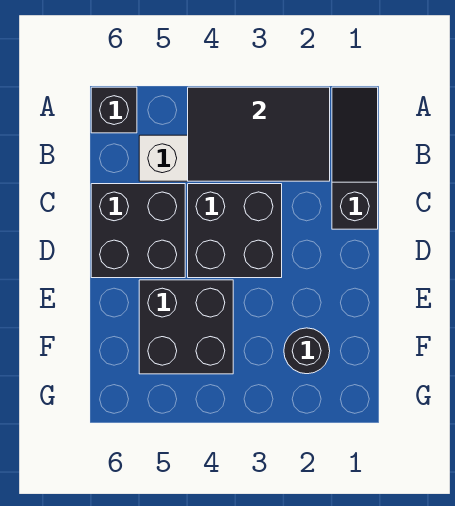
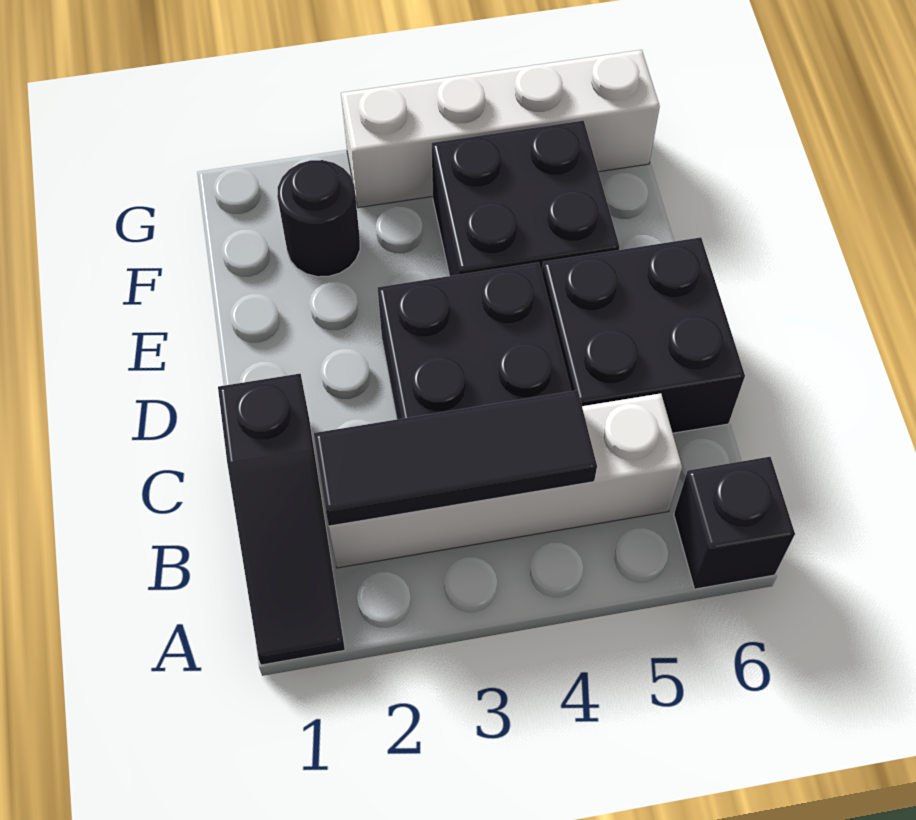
black tile A2:B4 level 2 -> black tile B2:B4 level 2
none -> white brick G3:G6 level 1

